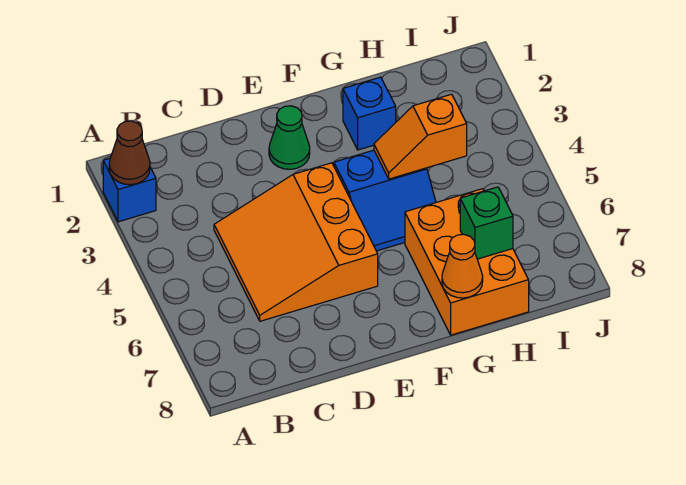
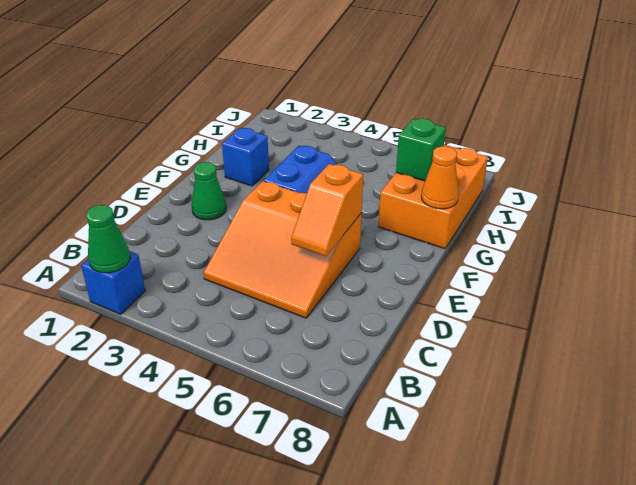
brown cone A2 level 2 -> green cone A2 level 2
orange slope G4:H4 level 2 top H -> orange slope D6:E6 level 2 top E
orange brick G6:H8 level 1 -> orange brick G7:I8 level 1

